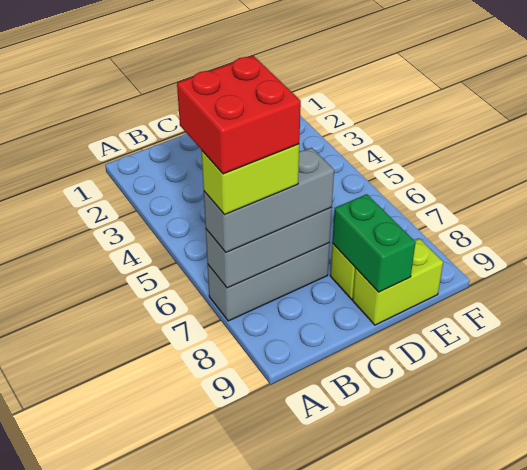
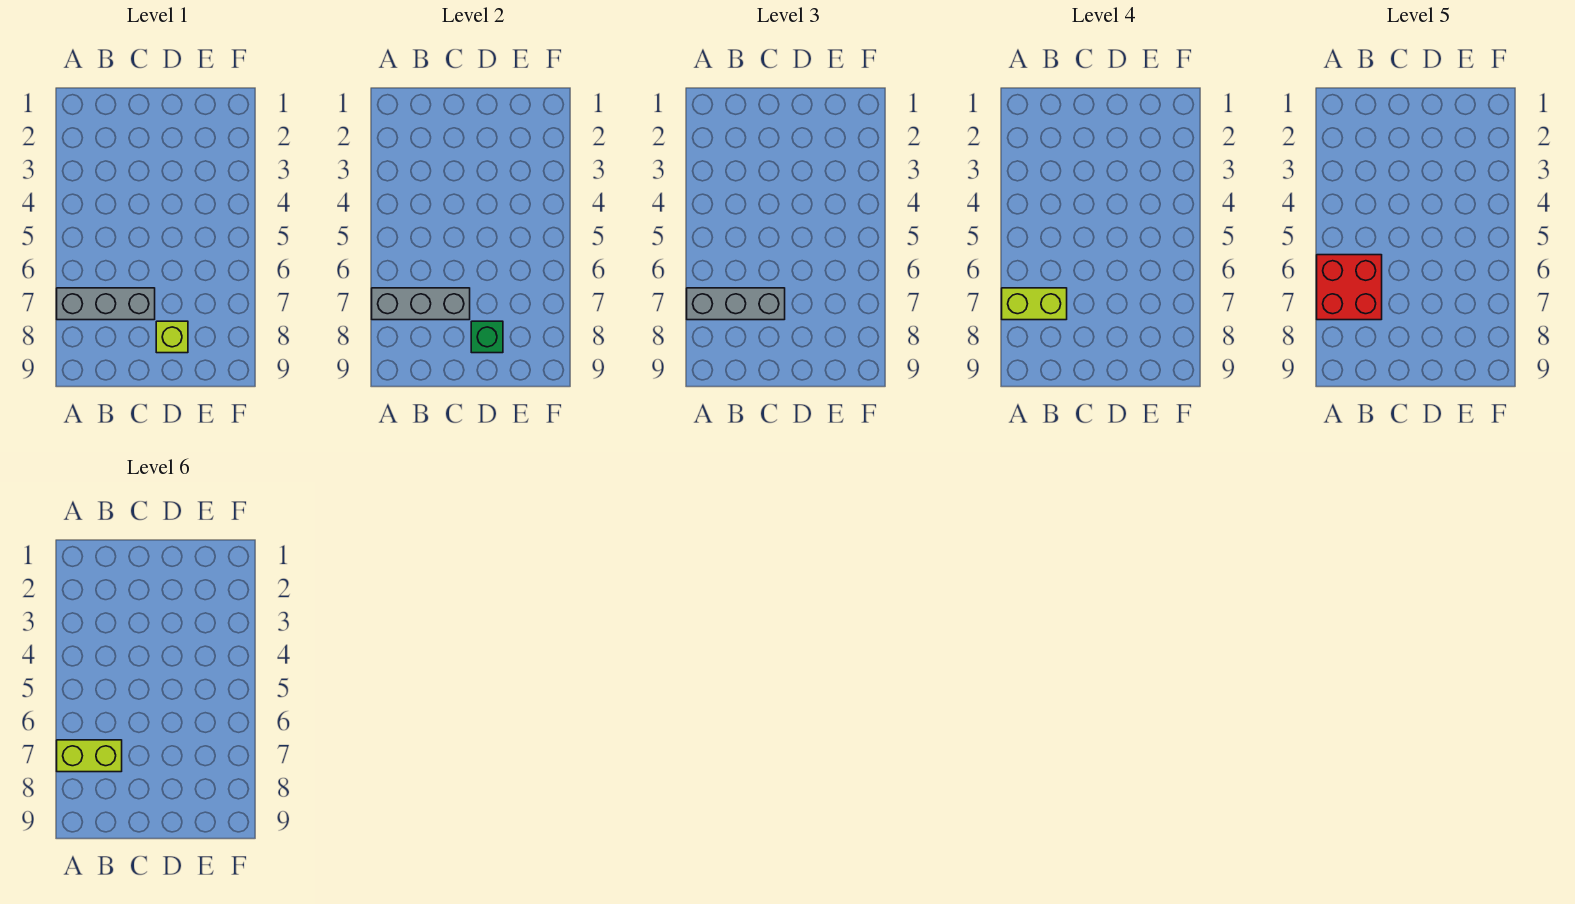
green brick D8:D9 level 2 -> green brick D8 level 2
lime brick D9:E9 level 1 -> lime brick A7:B7 level 6

